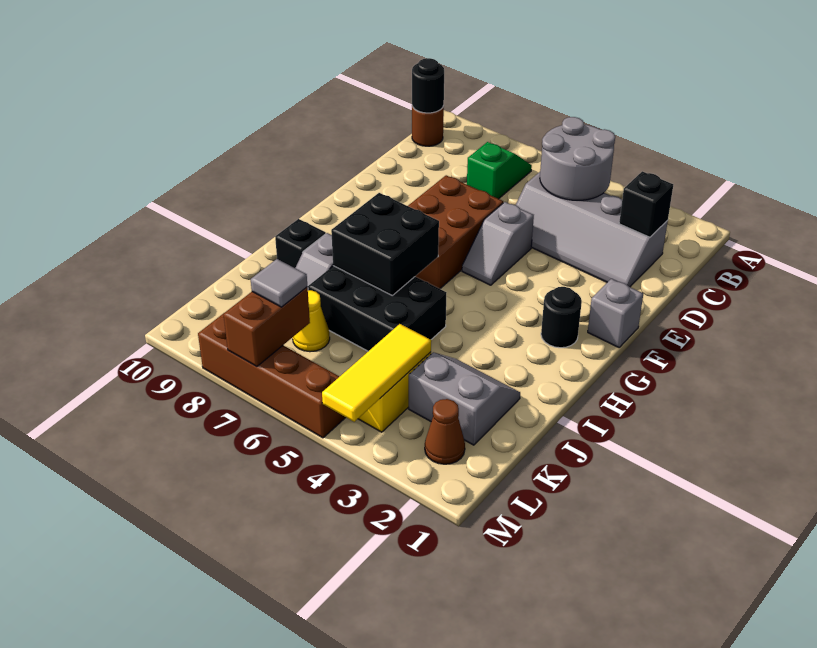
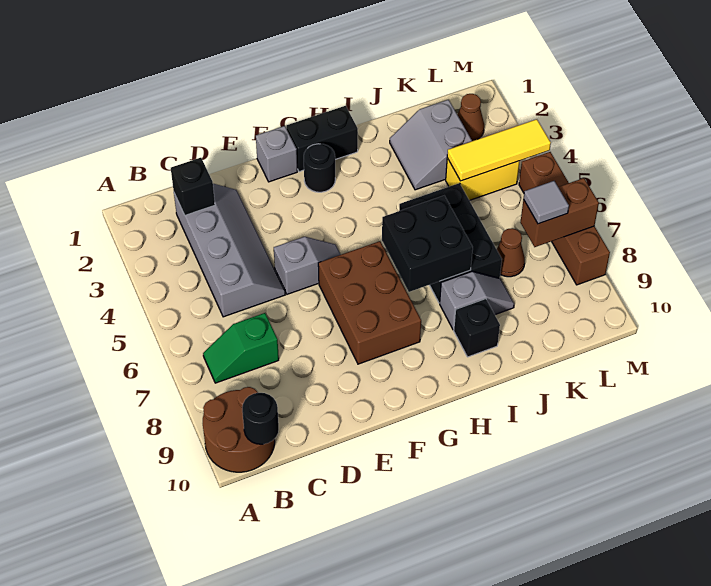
grey round brick B4:C5 level 2 -> none
brown round brick B10 level 1 -> brown round brick A9:B10 level 1
brown brick E6:G7 level 1 -> brown brick F6:G8 level 1
none -> black brick G1:H1 level 1
yellow cone K7 level 1 -> brown cone K7 level 1

